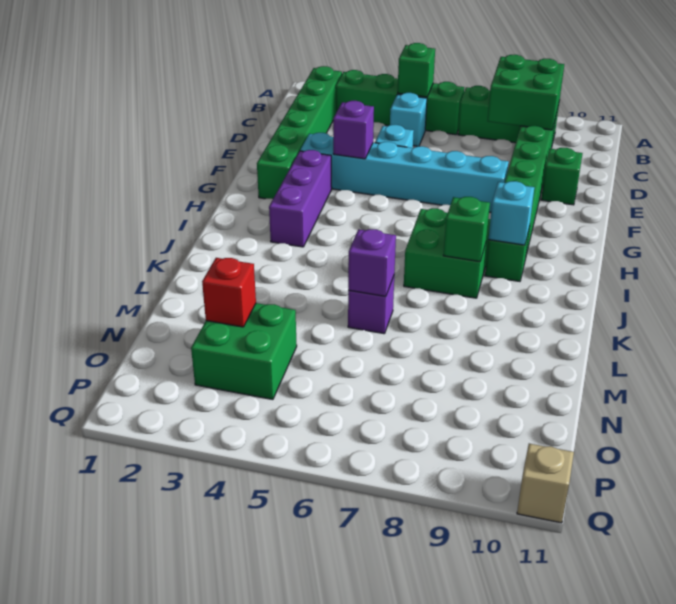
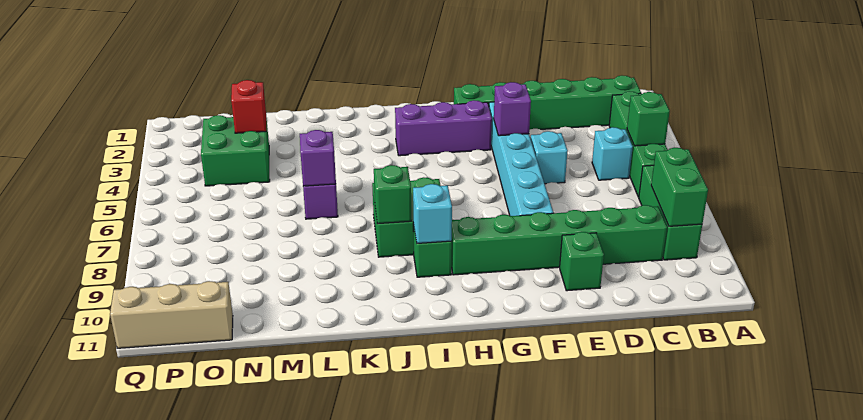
green brick B8:C9 level 2 -> green brick B8:B9 level 2
tan brick Q11 level 1 -> tan brick O11:Q11 level 1

